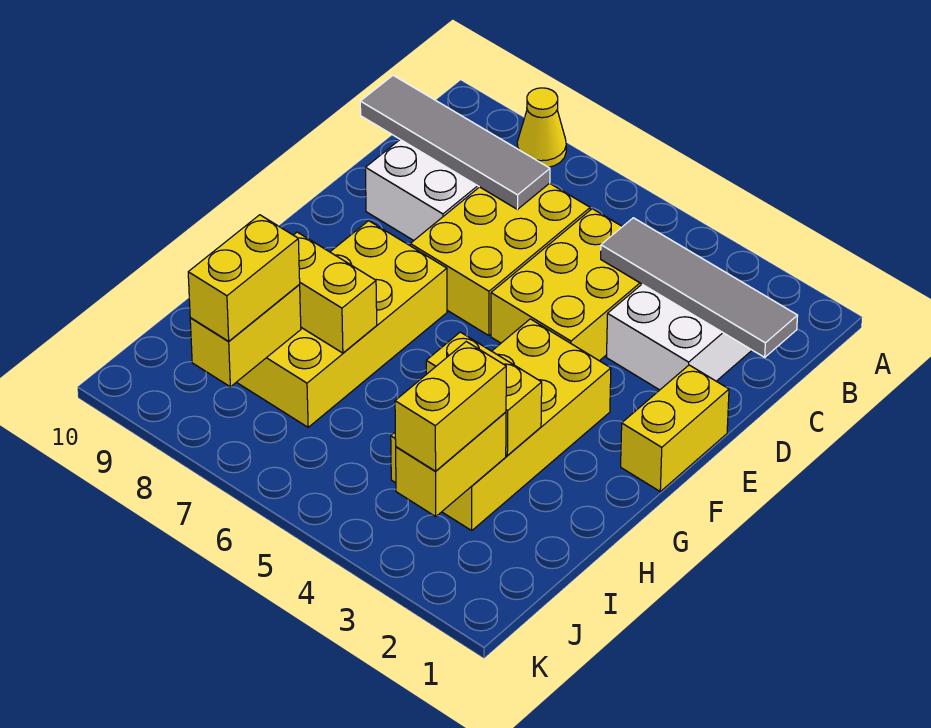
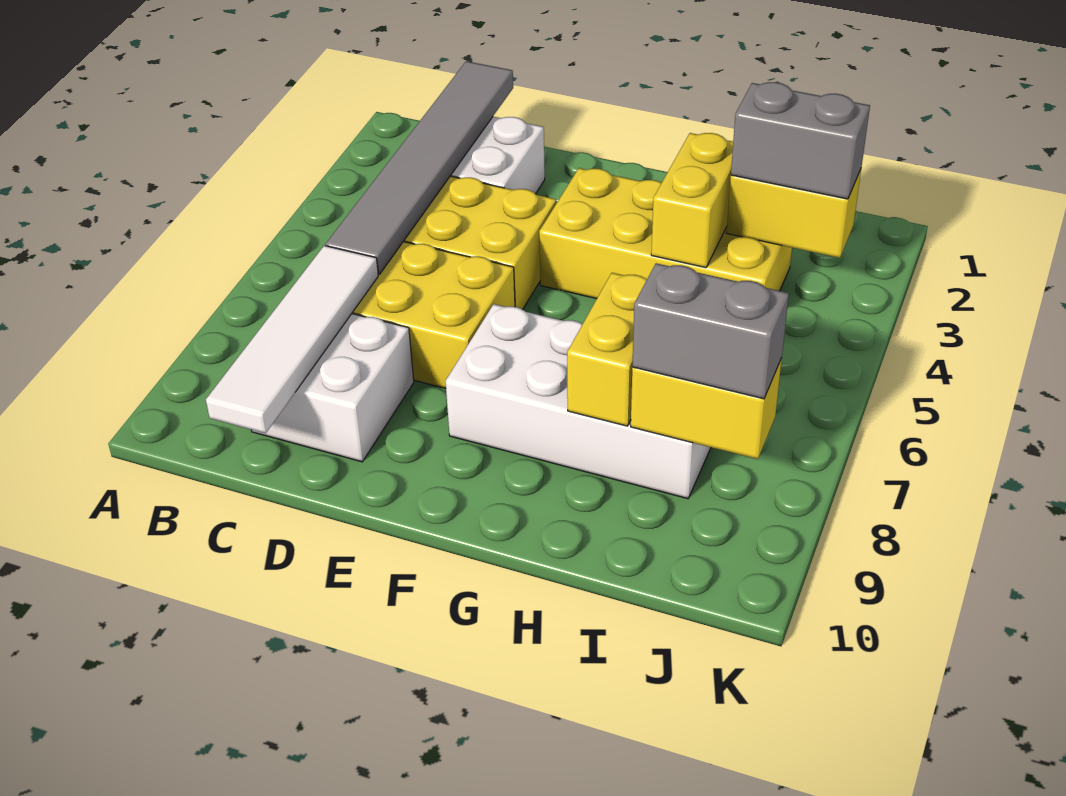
yellow cone A8 level 1 -> none
grey tile C1:C4 level 2 -> grey tile C1:C6 level 2
grey tile C7:C10 level 2 -> white tile C7:C10 level 2
yellow brick E1:F1 level 1 -> none
yellow brick F7:I8 level 1 -> white brick F7:I8 level 1
yellow brick I3:J3 level 3 -> grey brick I3:J3 level 3
yellow brick I8:J8 level 3 -> grey brick I8:J8 level 3

